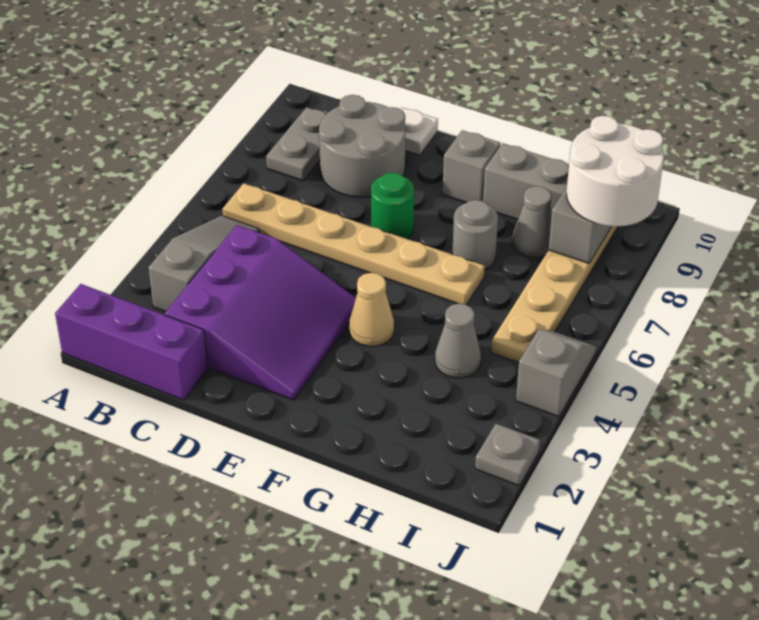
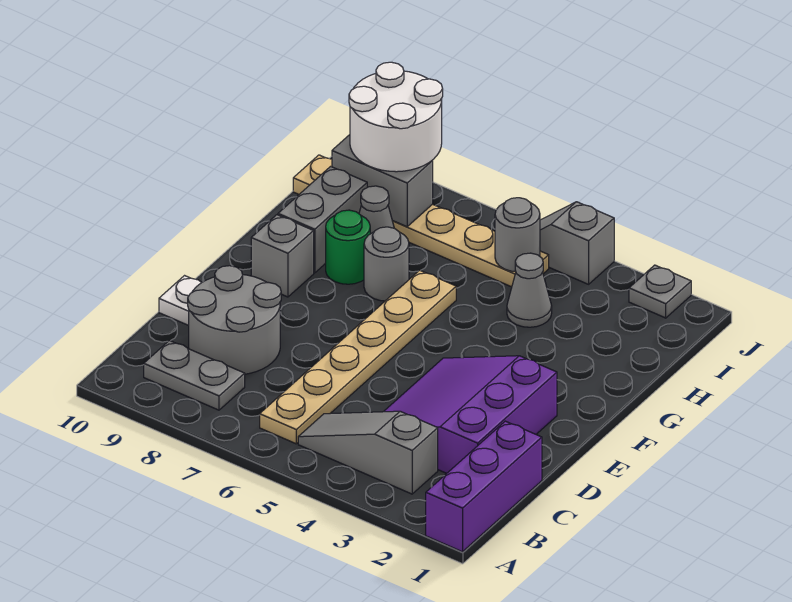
purple slope C2:E4 level 1 top C -> purple slope C2:E4 level 1 top 2
green round brick E7 level 1 -> green round brick G8 level 1
tan cone F4 level 1 -> none
none -> grey round brick I5 level 2

